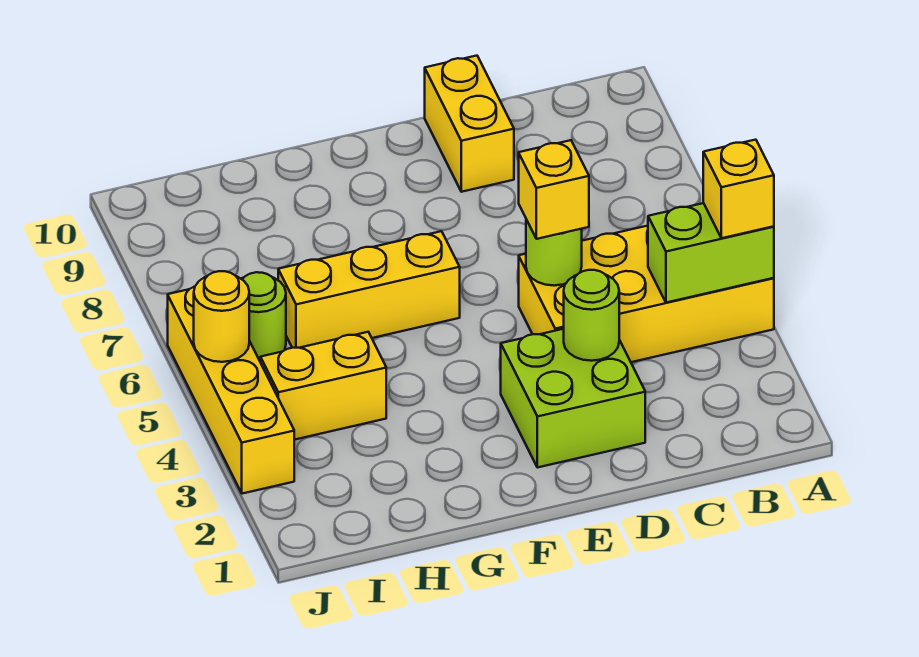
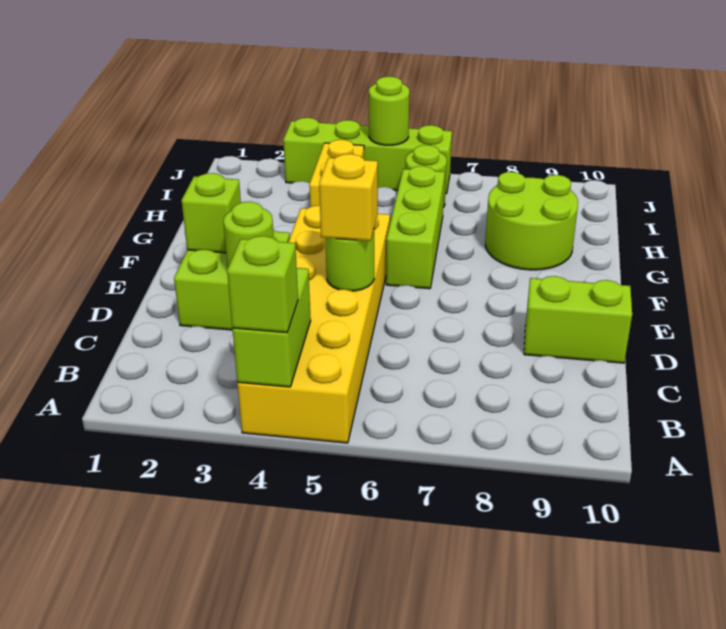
yellow brick A4:D5 level 1 -> yellow brick A4:F5 level 1
yellow brick A4 level 3 -> lime brick A4 level 3
yellow brick D9:D10 level 1 -> lime brick D9:D10 level 1
none -> lime brick E2 level 2
yellow brick F6:H6 level 1 -> lime brick F6:H6 level 1
none -> lime round brick G8:H9 level 1
yellow brick J3:J6 level 1 -> lime brick J3:J6 level 1
yellow round brick J5 level 2 -> lime round brick J5 level 2

